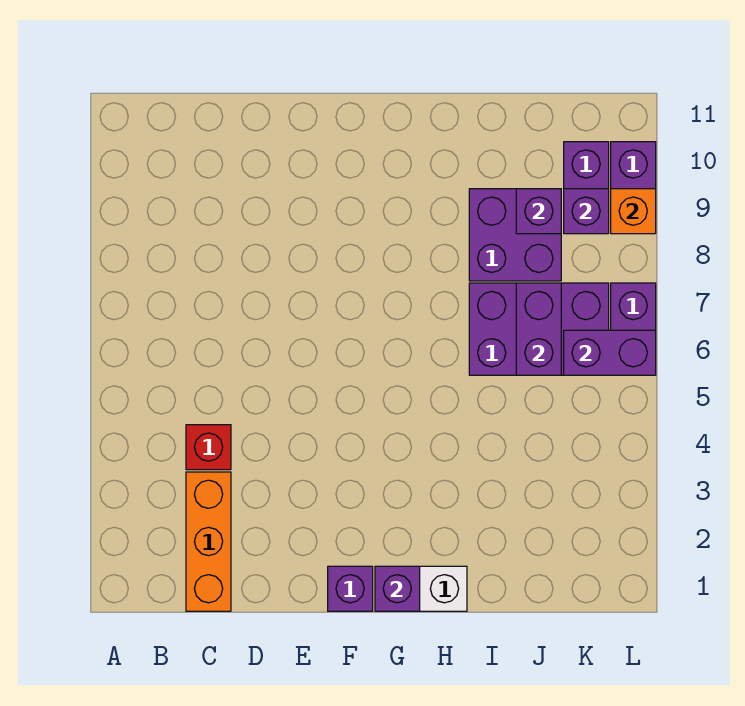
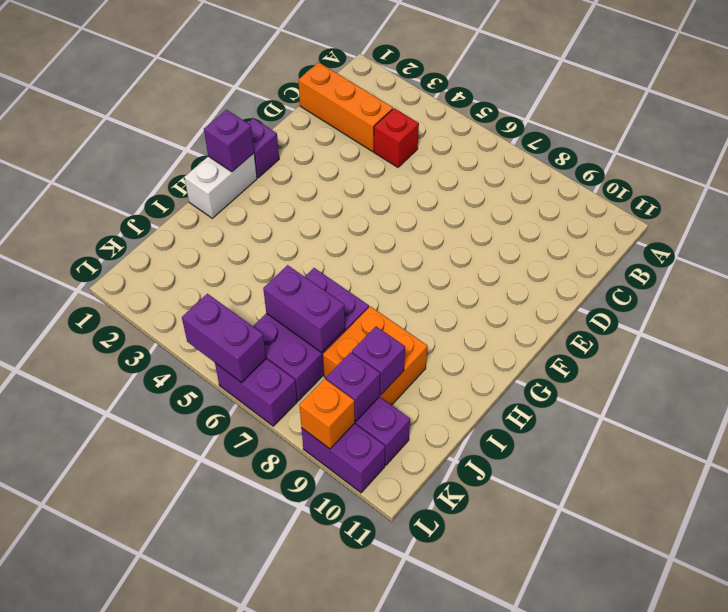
purple brick I8:J9 level 1 -> orange brick I8:J9 level 1
purple brick K6:L6 level 2 -> purple brick L5:L6 level 2

